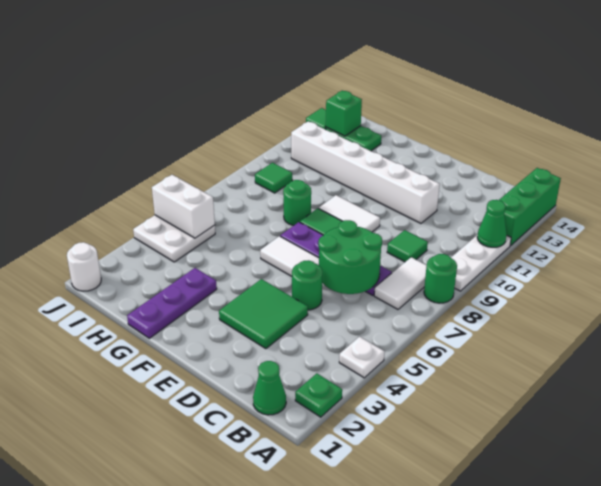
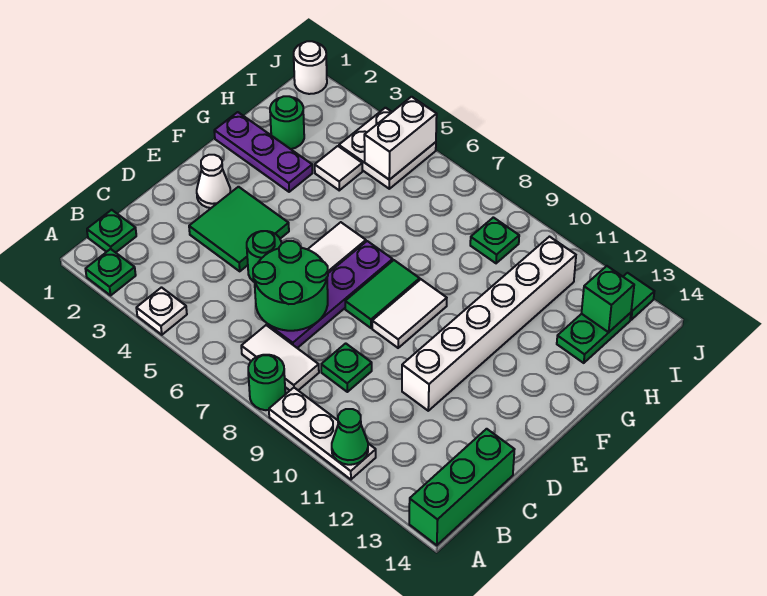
green brick A12:A14 level 1 -> green brick A14:C14 level 1
green cone B1 level 1 -> green plate B1 level 1
green tile C9 level 1 -> green plate C9 level 1
none -> white cone E2 level 1
green round brick G8 level 1 -> green round brick H2 level 1
none -> white tile H4 level 1
green tile I9 level 1 -> green plate I9 level 1

